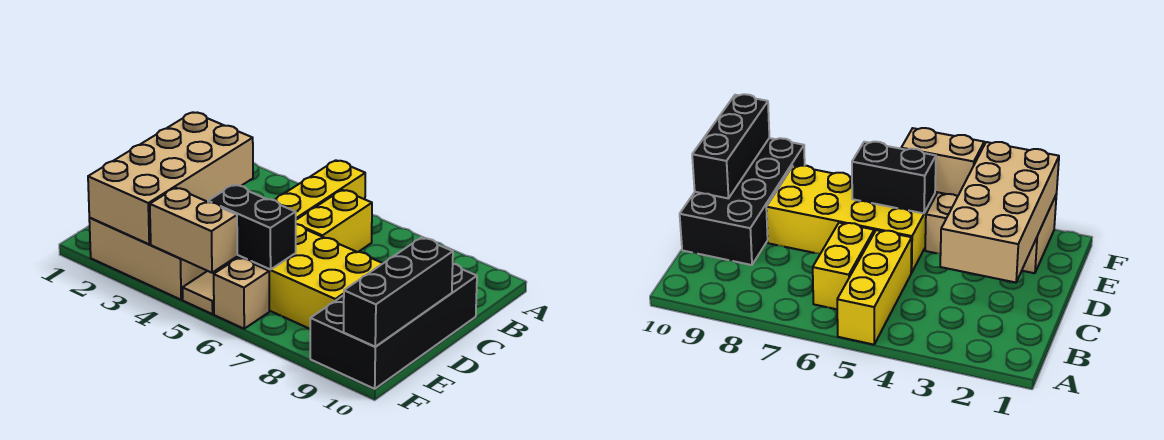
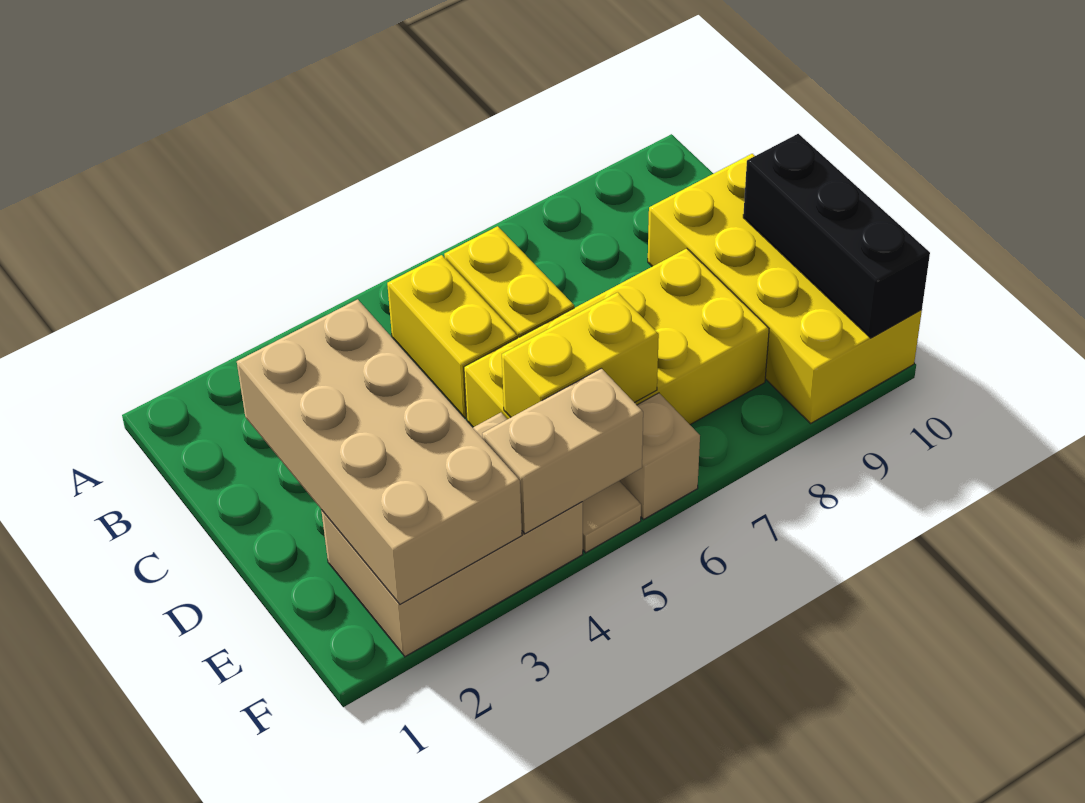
yellow brick A5:C5 level 1 -> yellow brick B5:C5 level 1
black brick C9:F10 level 1 -> yellow brick C9:F10 level 1
black brick E5:E6 level 2 -> yellow brick E5:E6 level 2

